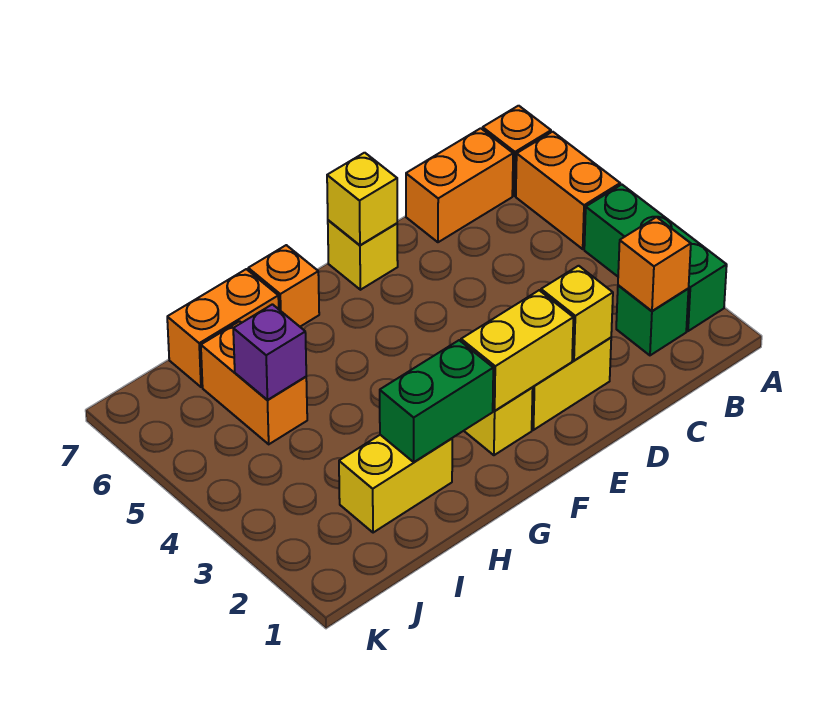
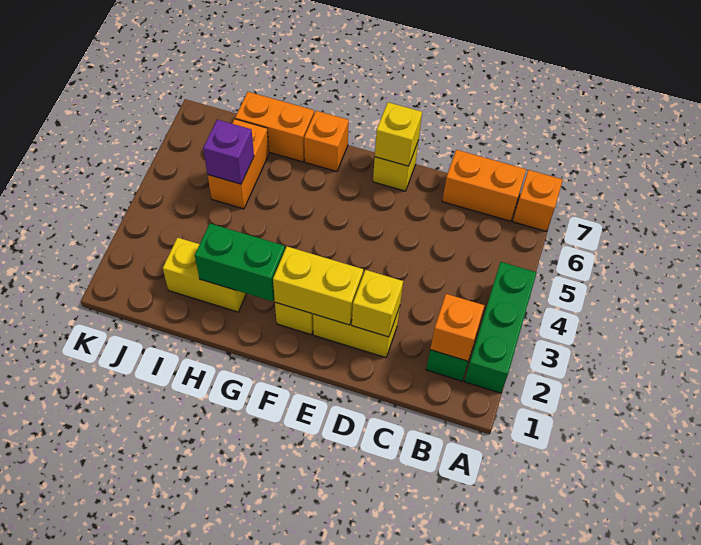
orange brick A5:A6 level 1 -> none

